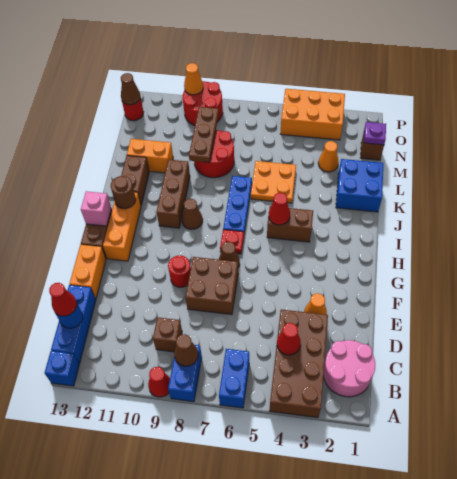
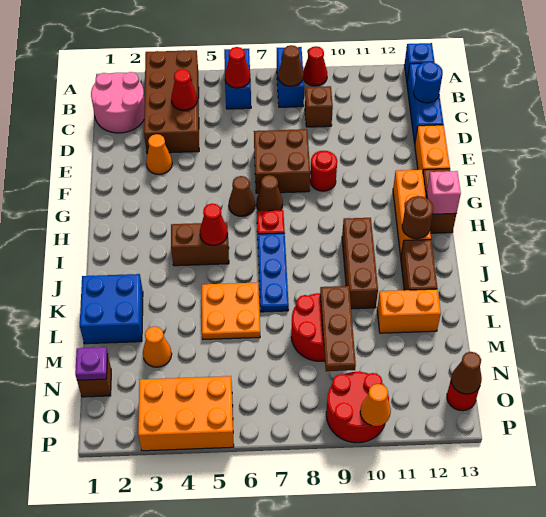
red cone C13 level 3 -> red cone B6 level 2
brown cone I9 level 1 -> brown cone G6 level 1

